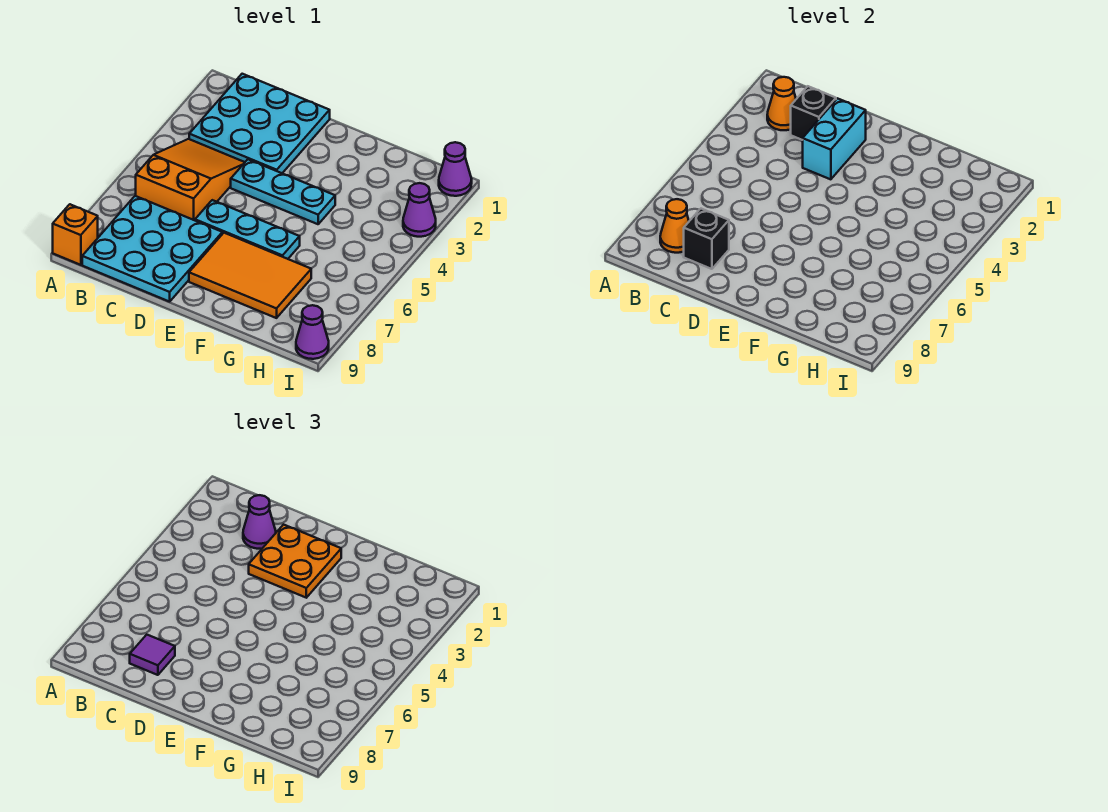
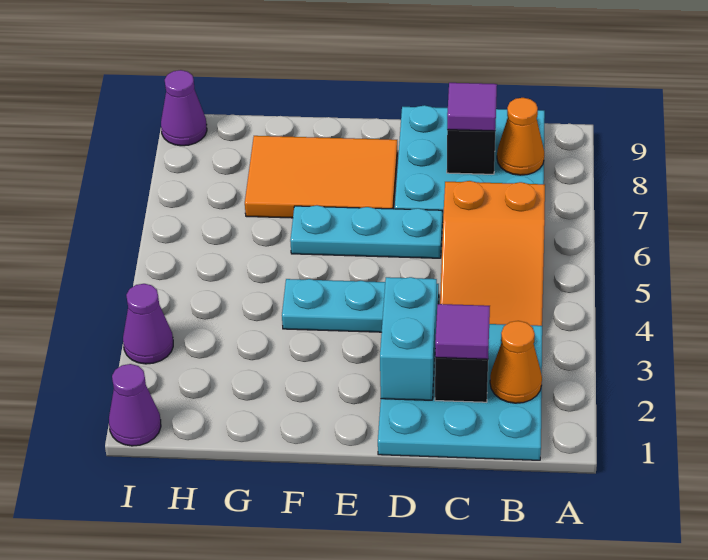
orange brick A9 level 1 -> none
purple cone C2 level 3 -> purple tile C2 level 3
orange plate D2:E3 level 3 -> none

